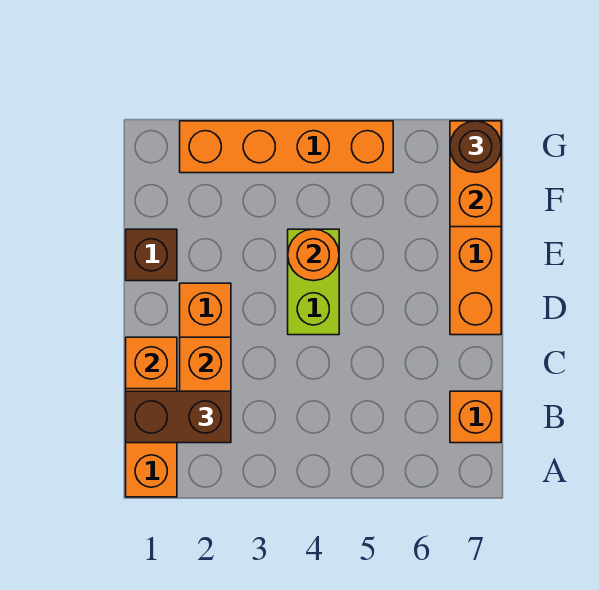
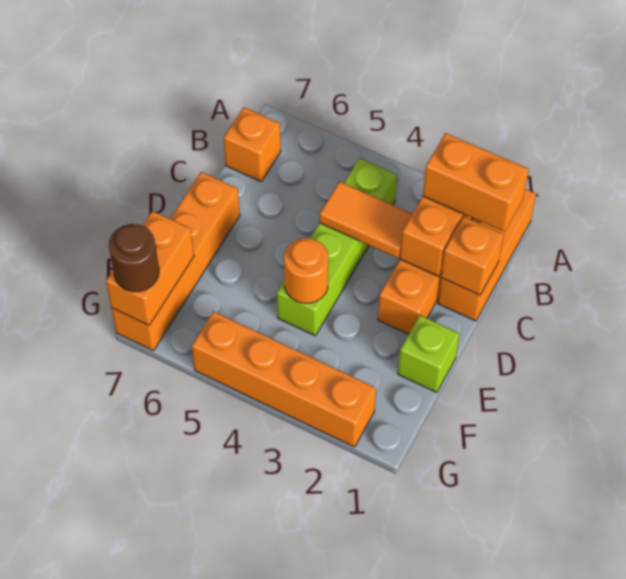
brown brick B1:B2 level 3 -> orange brick B1:B2 level 3
none -> orange tile C3:C4 level 2
lime brick D4:E4 level 1 -> lime brick B4:E4 level 1
brown brick E1 level 1 -> lime brick E1 level 1

